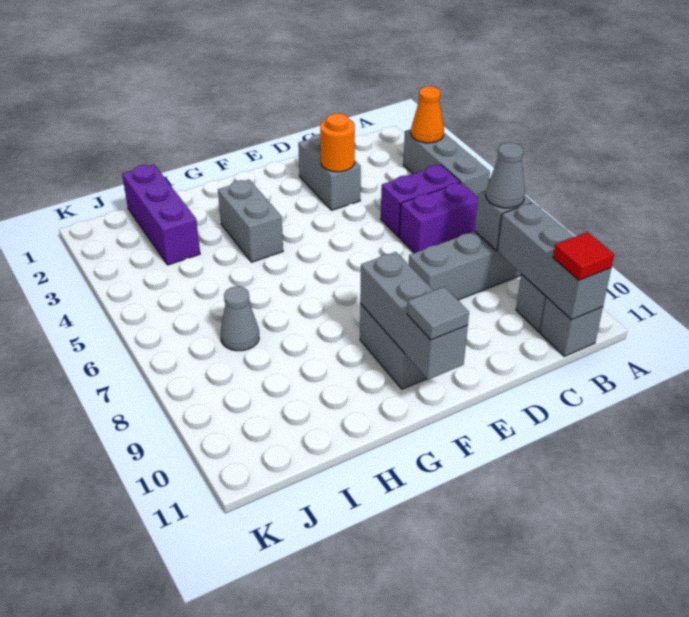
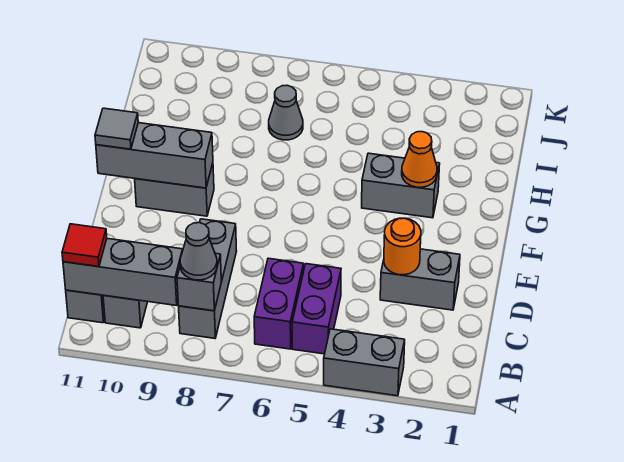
grey brick A3:A5 level 1 -> grey brick A3:A4 level 1
orange cone A3 level 2 -> orange cone G3 level 2
purple brick I1:I3 level 1 -> none

